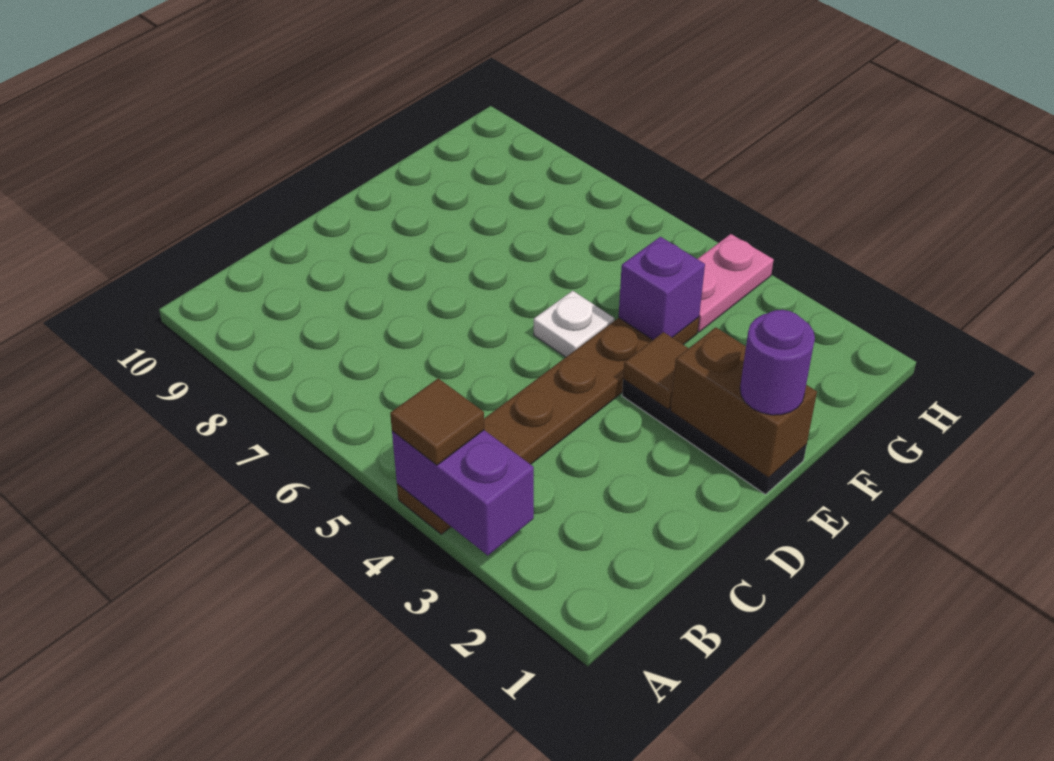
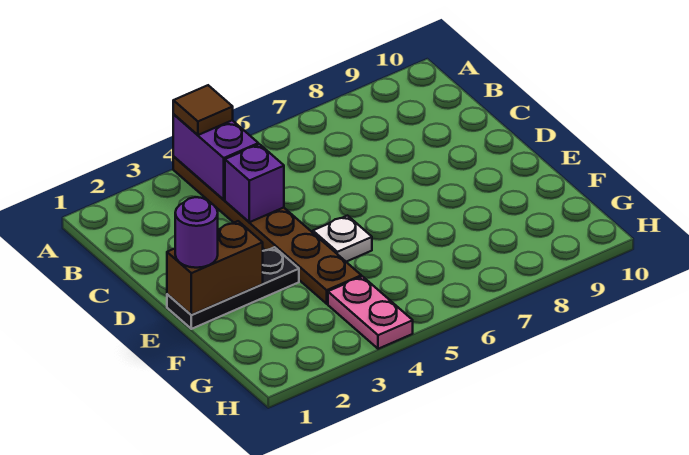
purple brick A3:A4 level 2 -> purple brick A4:B4 level 2
brown tile E3 level 2 -> none
purple brick F4 level 2 -> purple brick C4 level 2

